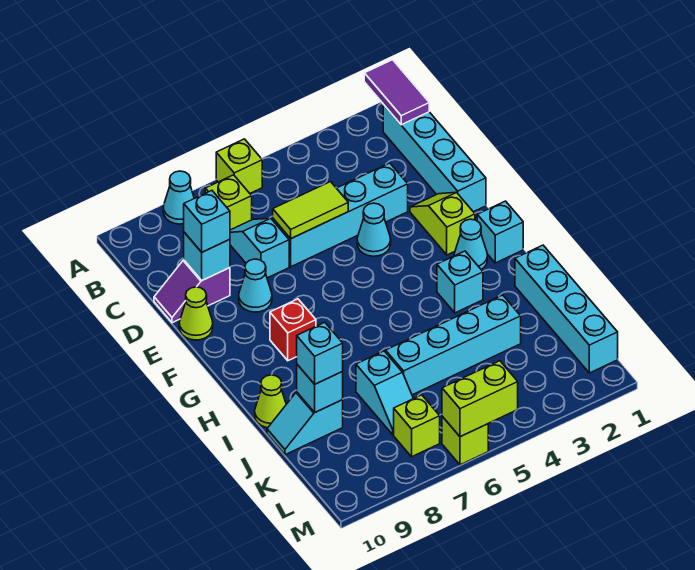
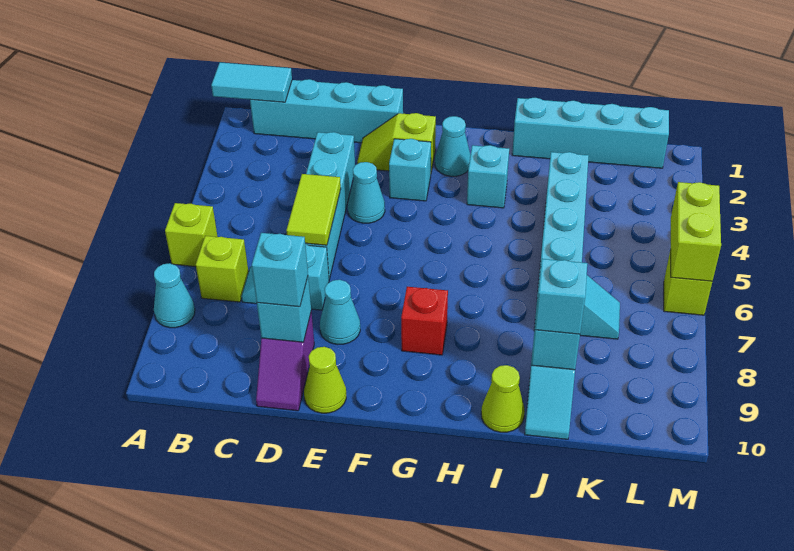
purple tile A1:B1 level 2 -> cyan tile A1:B1 level 2
cyan brick G1 level 1 -> cyan brick F3 level 1
lime brick L7 level 1 -> none

